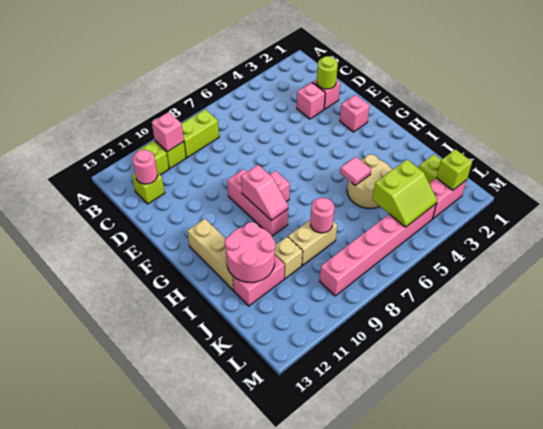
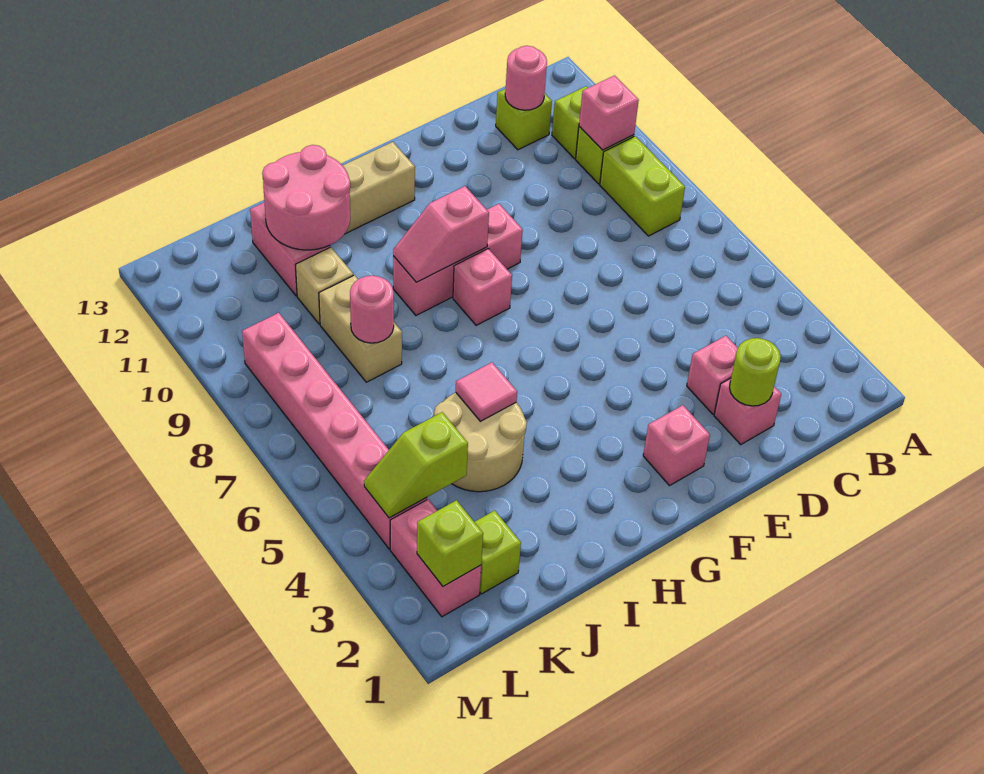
lime slope K4:L5 level 2 top K -> lime slope K4:L4 level 2 top K

